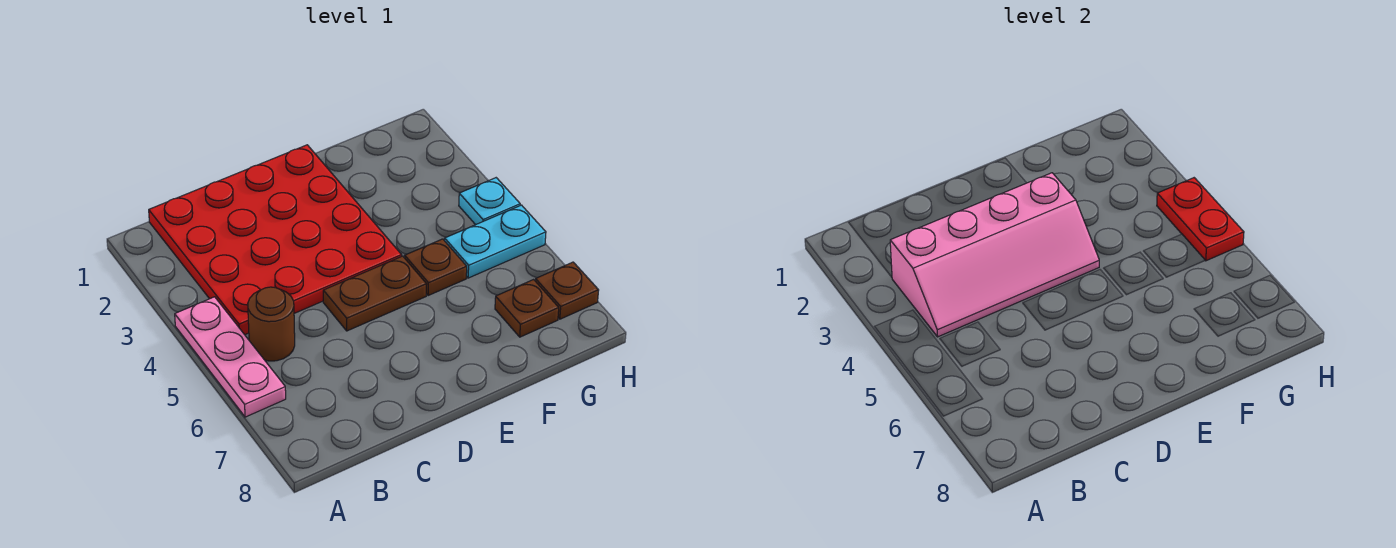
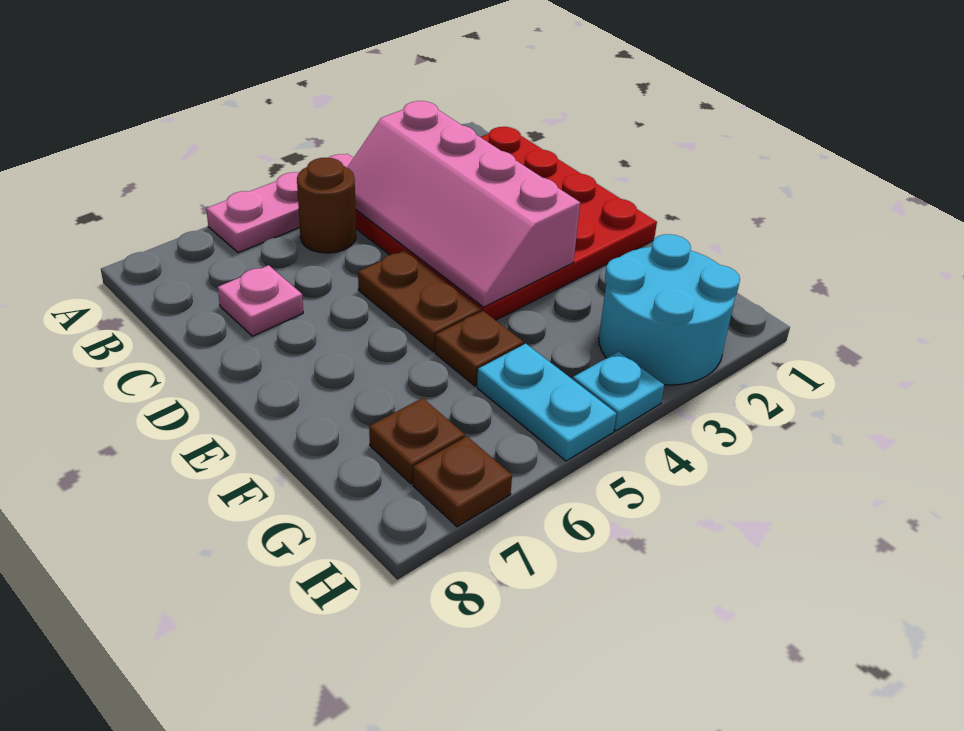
none -> pink plate C7 level 1
none -> cyan round brick G2:H3 level 1
red plate H4:H5 level 2 -> none

